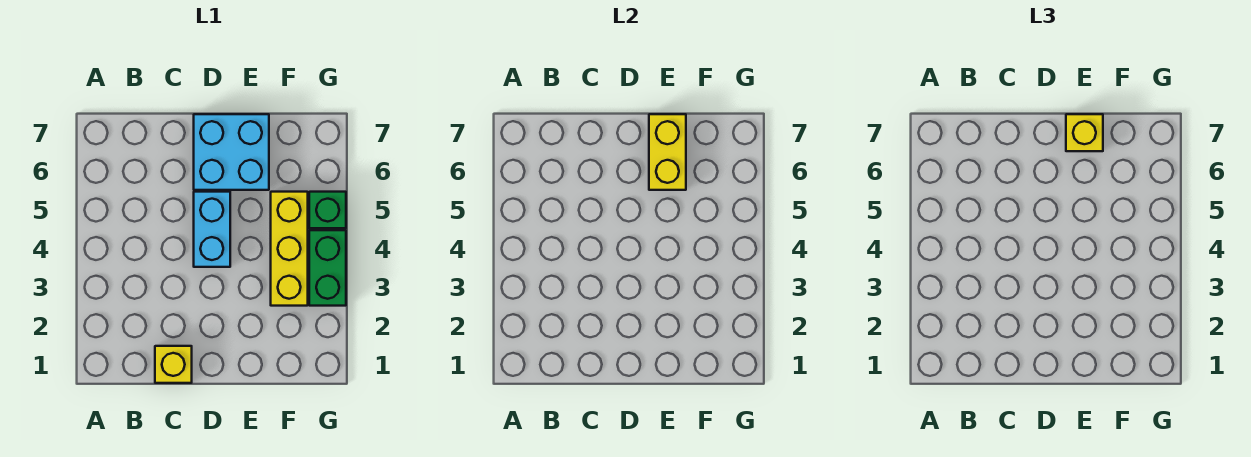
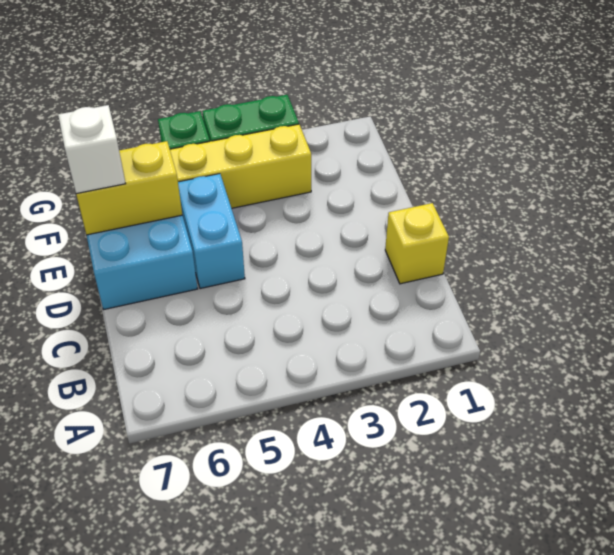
cyan brick D4:D5 level 1 -> cyan brick D5:E5 level 1
yellow brick E7 level 3 -> white brick E7 level 3

